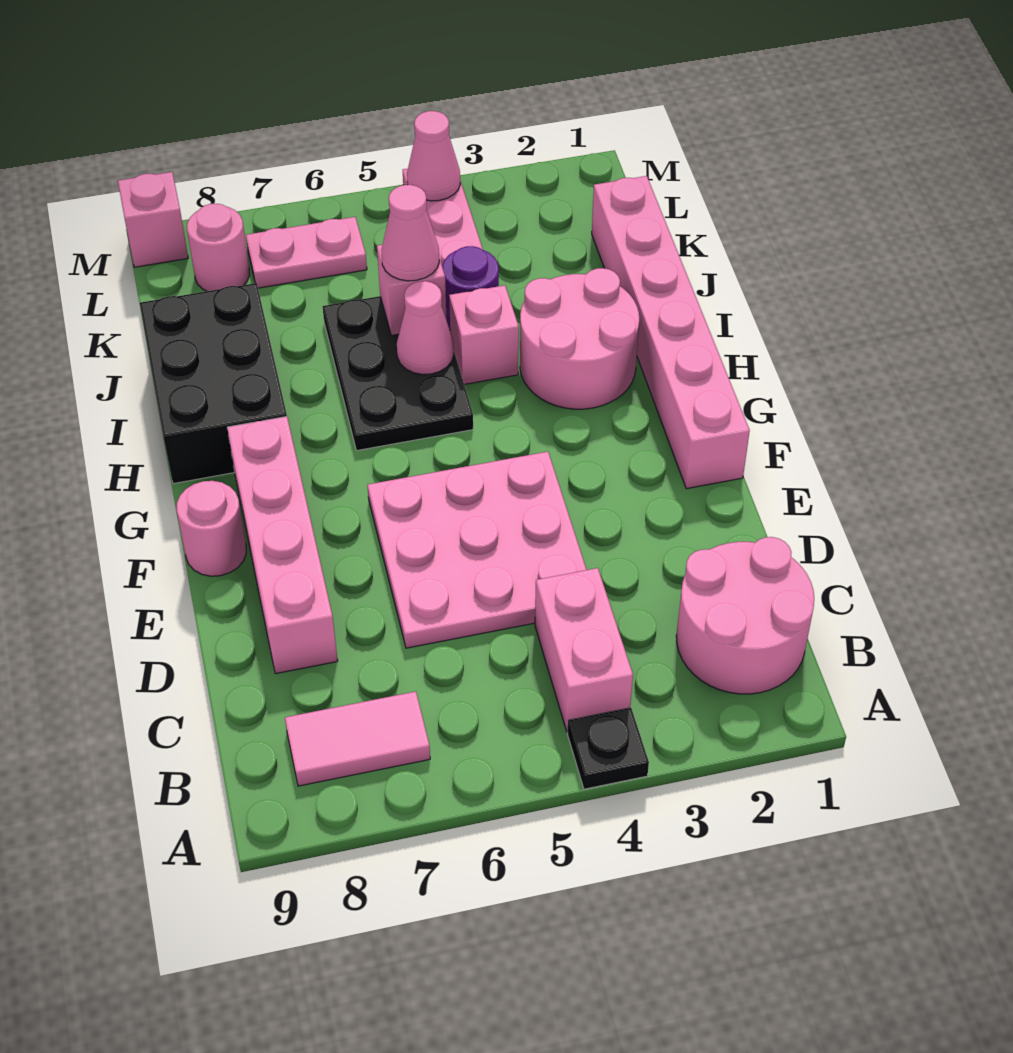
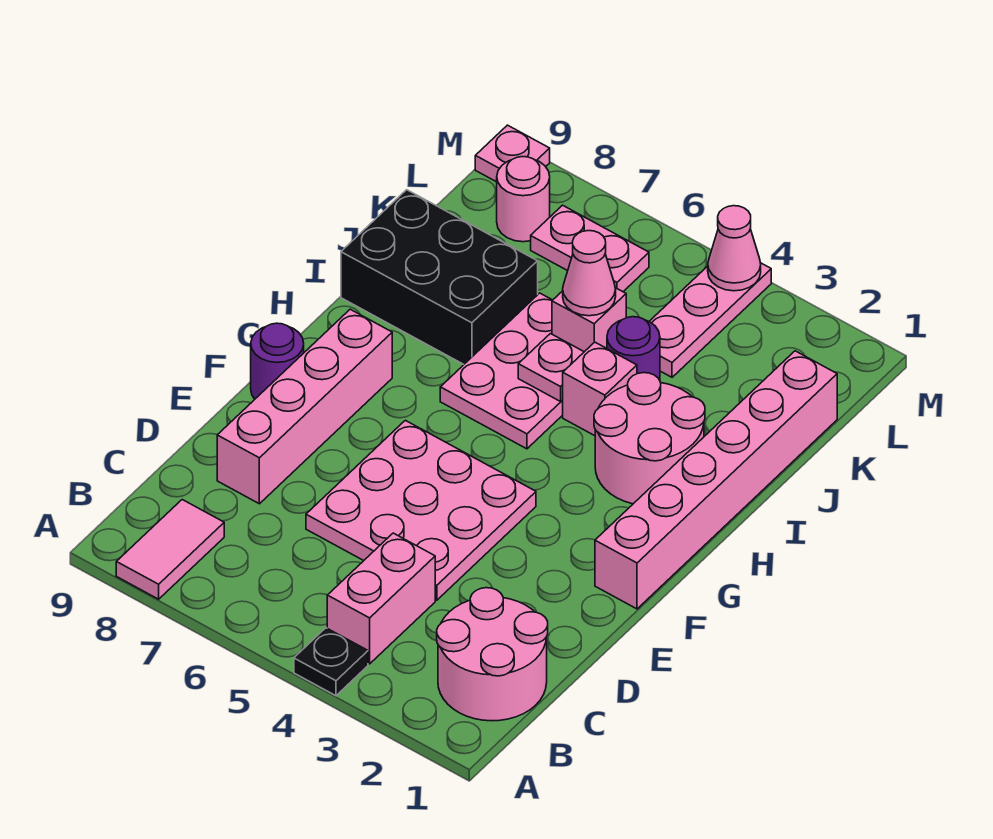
pink tile B7:B8 level 1 -> pink tile A8:B8 level 1
pink round brick F9 level 1 -> purple round brick F9 level 1
black plate H5:J6 level 1 -> pink plate H5:J6 level 1
black brick H8:J9 level 1 -> black brick I7:J9 level 1
pink cone I5 level 2 -> pink plate I5 level 2
pink brick M9 level 1 -> pink plate M9 level 1

